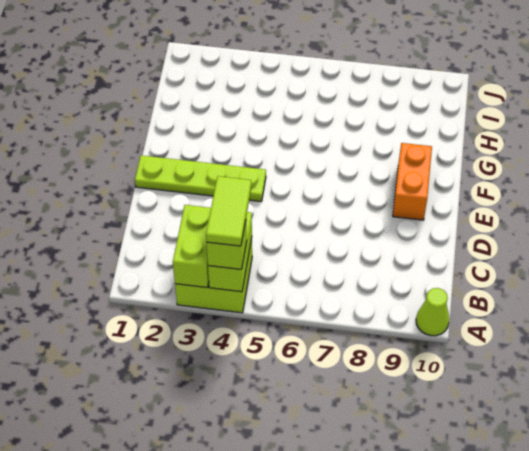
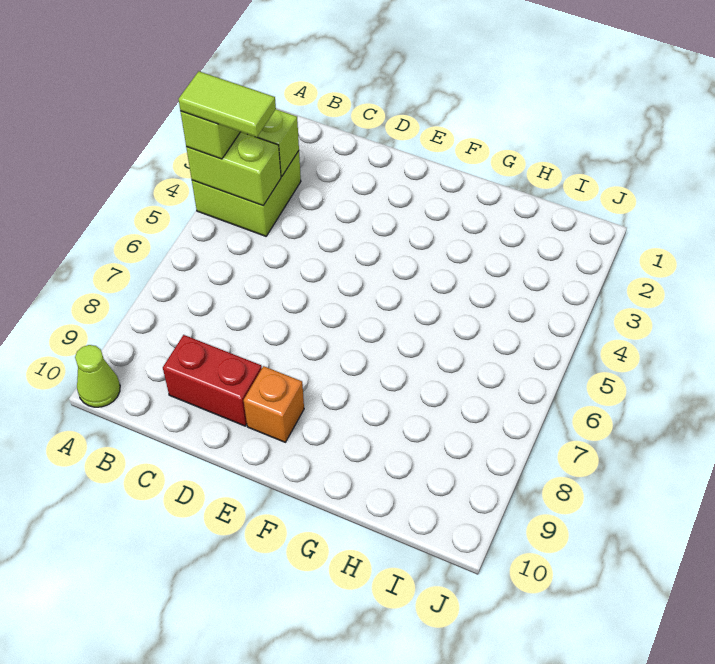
none -> red brick C9:D9 level 1
lime plate E1:E4 level 1 -> none
orange brick E9:F9 level 1 -> orange brick E9 level 1

